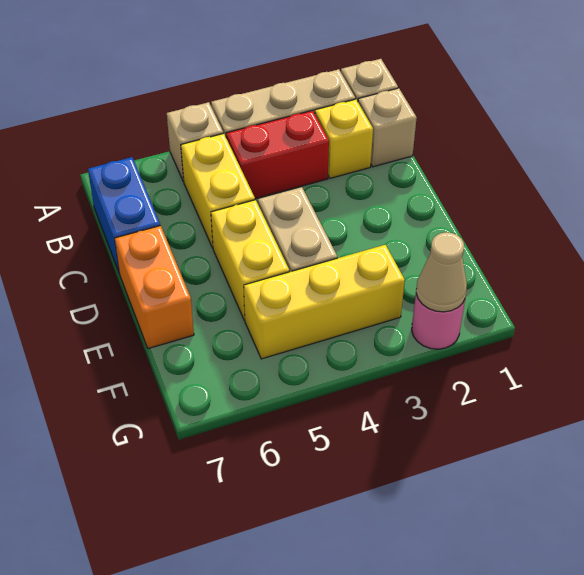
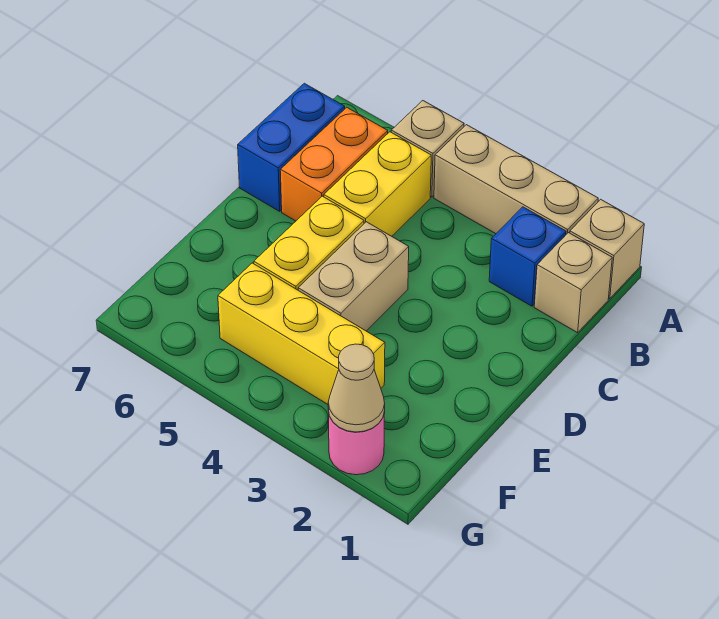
yellow brick B2 level 1 -> blue brick B2 level 1
red brick B3:B4 level 1 -> none
orange brick D7:E7 level 1 -> orange brick B6:C6 level 1

